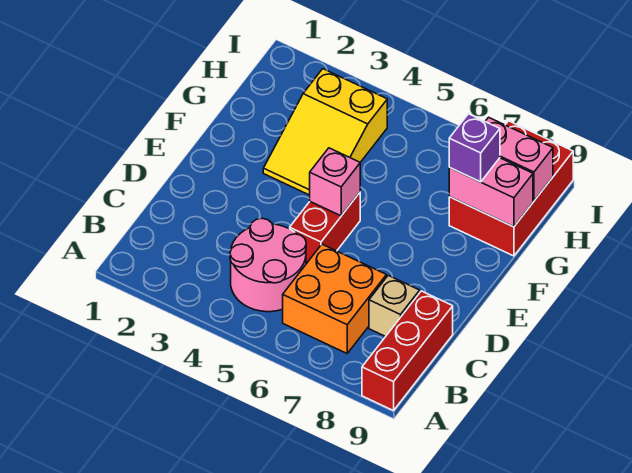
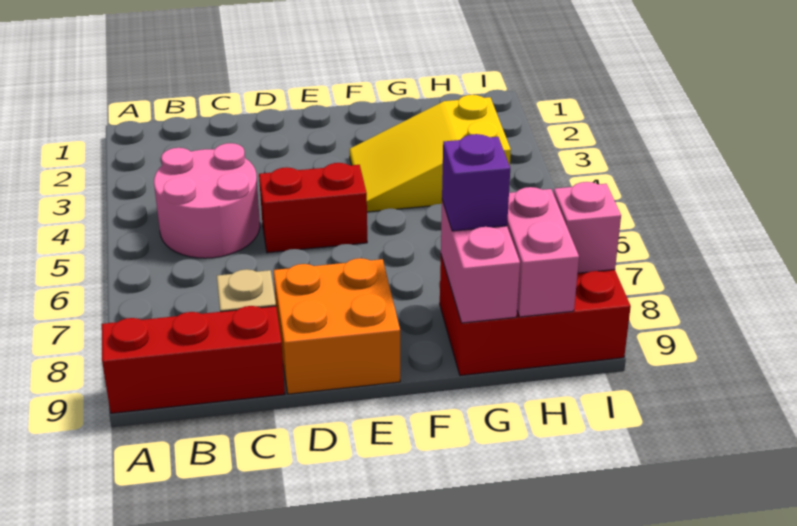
orange brick B6:C7 level 1 -> orange brick D8:E9 level 1
pink brick E5 level 2 -> pink brick I8 level 2

